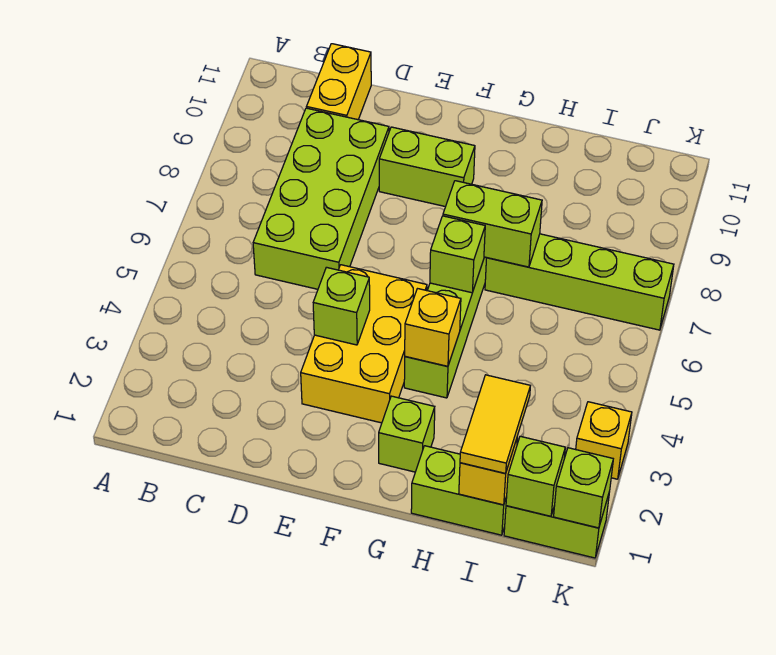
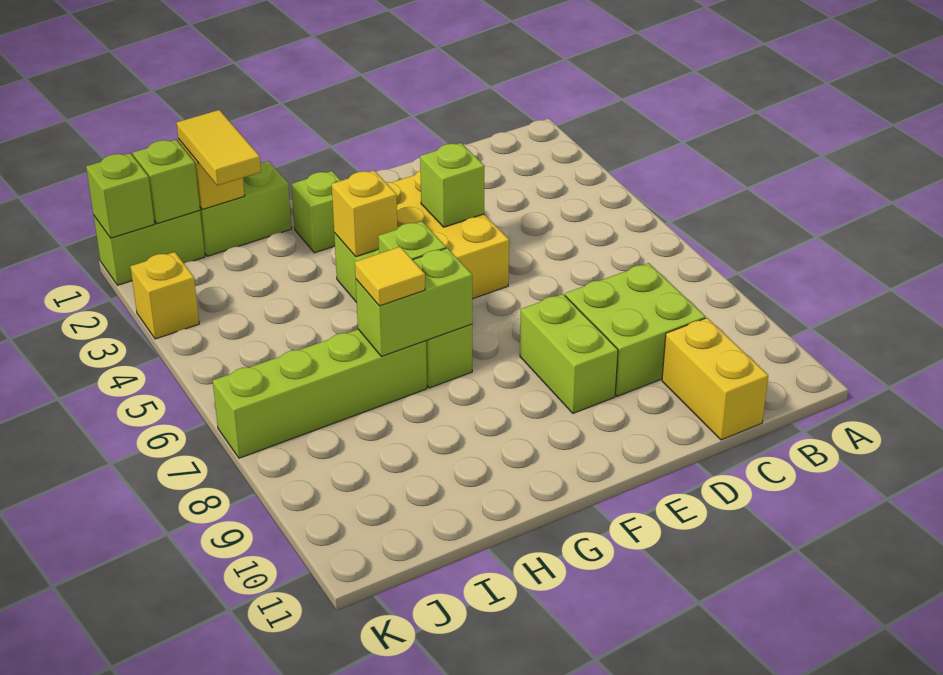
lime brick C6:D9 level 1 -> lime brick C8:D9 level 1
lime brick E9:F9 level 1 -> lime brick E8:E9 level 1
none -> yellow tile H7 level 3

